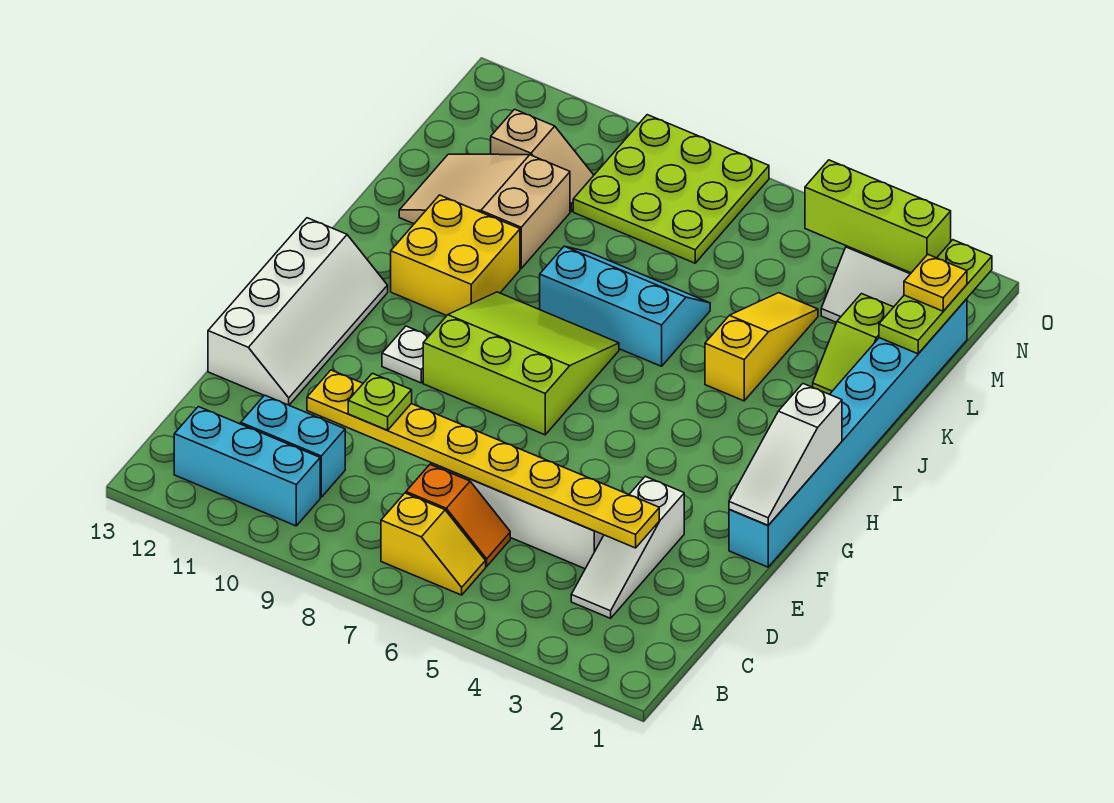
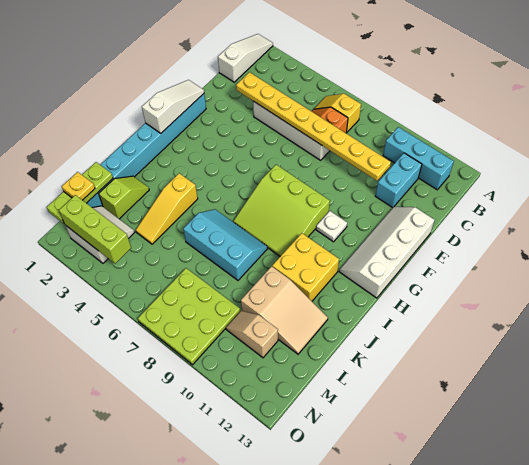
white slope C3:E3 level 1 top E -> white slope A1:C1 level 1 top C
cyan brick C10:C11 level 1 -> cyan brick C11:D11 level 1
lime plate D9 level 3 -> none
cyan slope J6:K8 level 1 top J -> cyan slope J6:K8 level 1 top K

